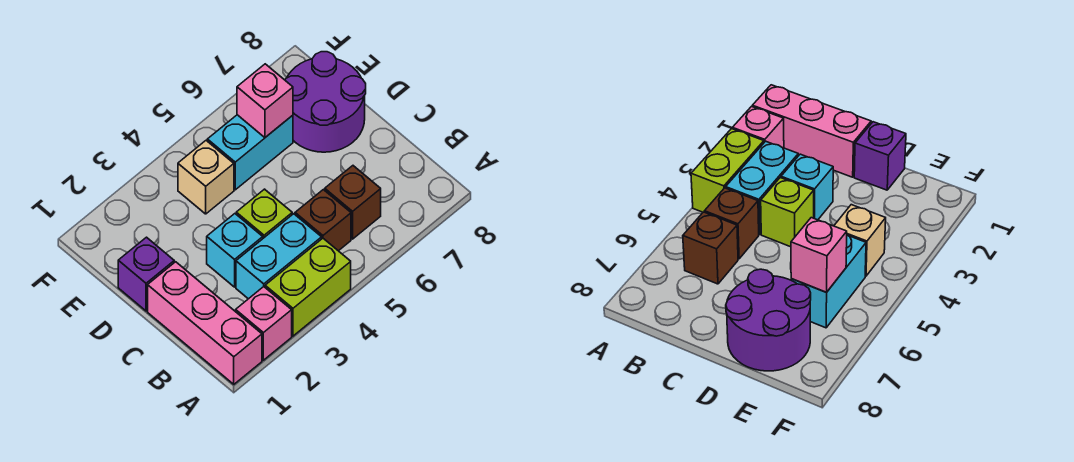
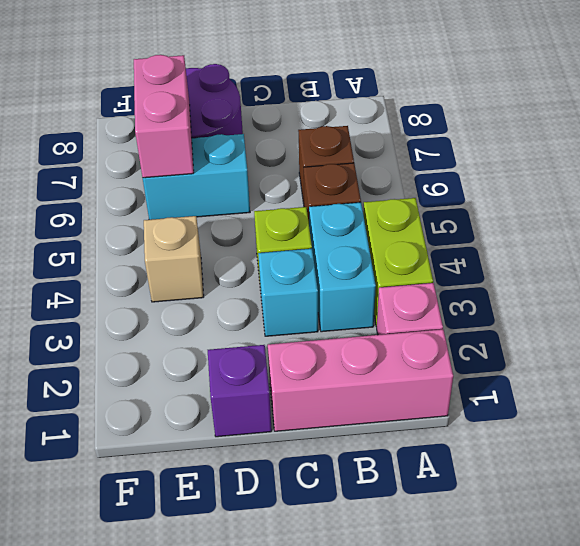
cyan brick E5:E6 level 1 -> cyan brick D6:E6 level 1
pink brick E6 level 2 -> pink brick E6:E7 level 2

